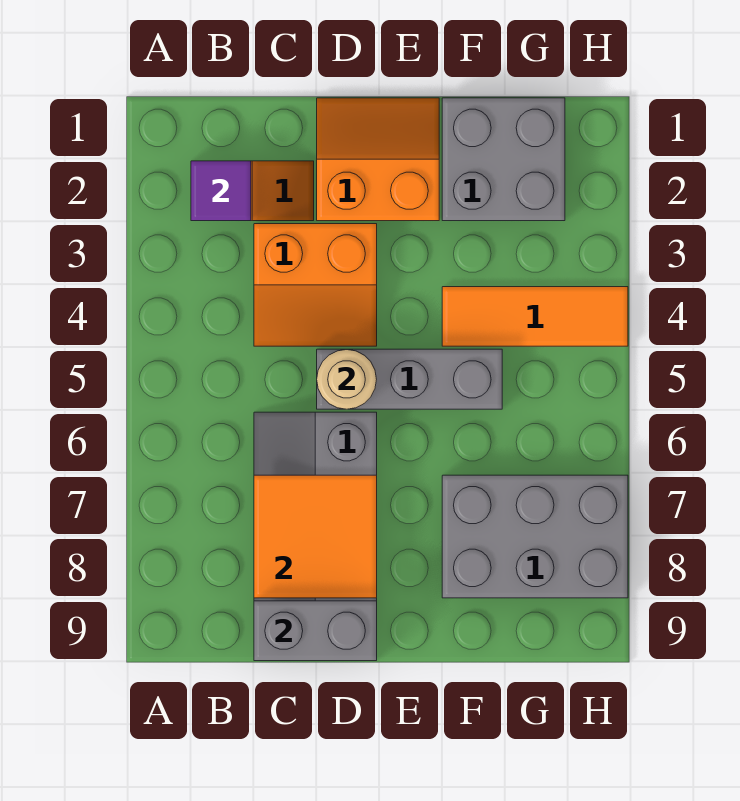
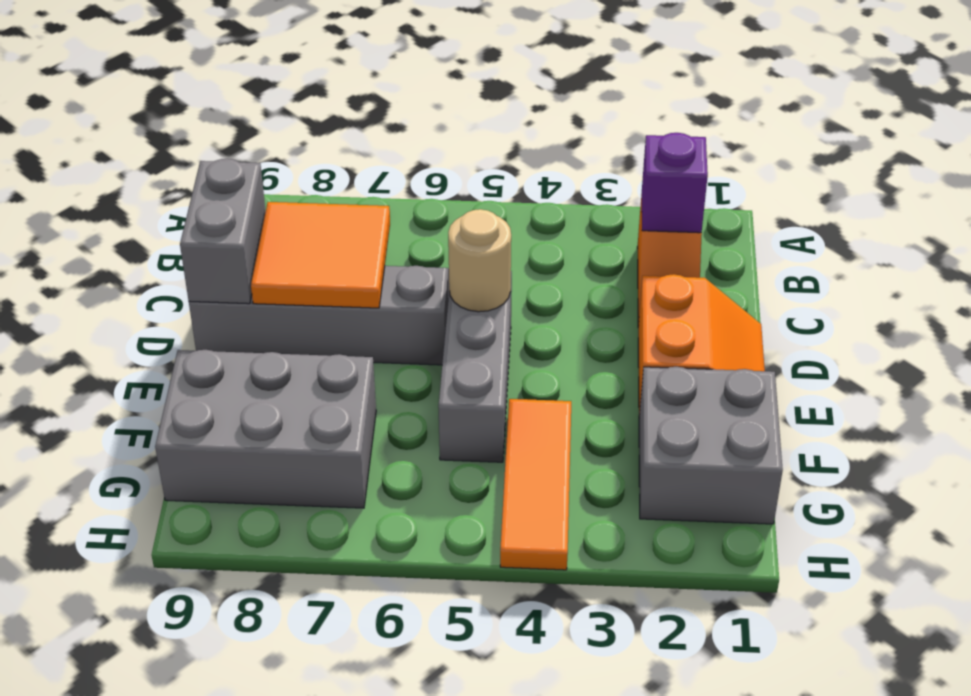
purple tile B2 level 2 -> purple brick B2 level 2
orange slope C3:D4 level 1 top 3 -> none
grey brick F7:H8 level 1 -> grey brick F7:G9 level 1

